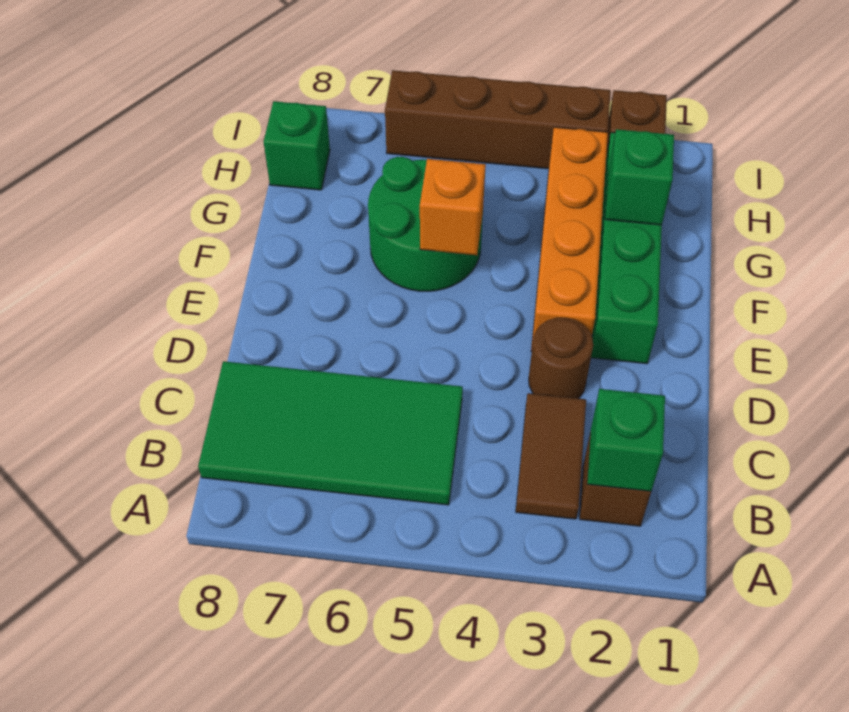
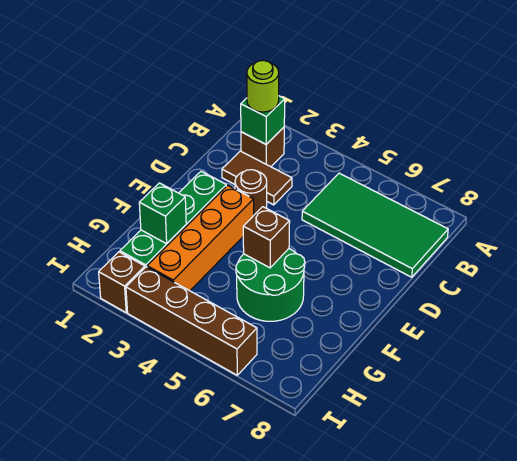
none -> lime round brick B2 level 3
brown tile B3:C3 level 1 -> brown tile C2:C3 level 1
orange brick F5 level 2 -> brown brick F5 level 2
green brick H8 level 1 -> none

